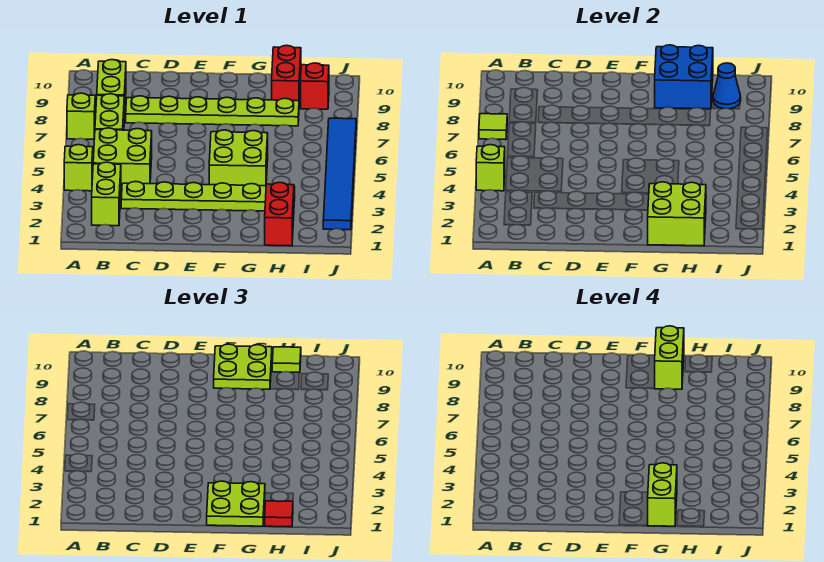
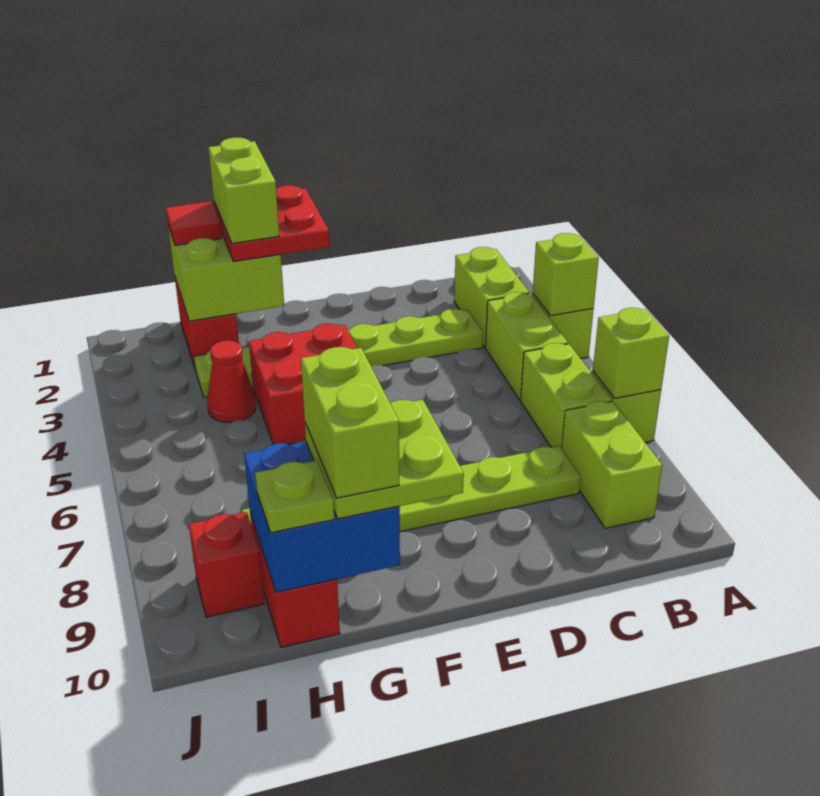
lime tile A7 level 2 -> lime brick A7 level 2
lime brick B4:C5 level 1 -> lime brick B4:B5 level 1
lime plate F1:G2 level 3 -> red plate F1:G2 level 3
lime brick F4:G5 level 1 -> red brick F4:G5 level 1
none -> red cone H4 level 1
lime tile H10 level 3 -> lime plate H10 level 3
blue cone I9 level 2 -> none
blue tile J2:J7 level 1 -> none

